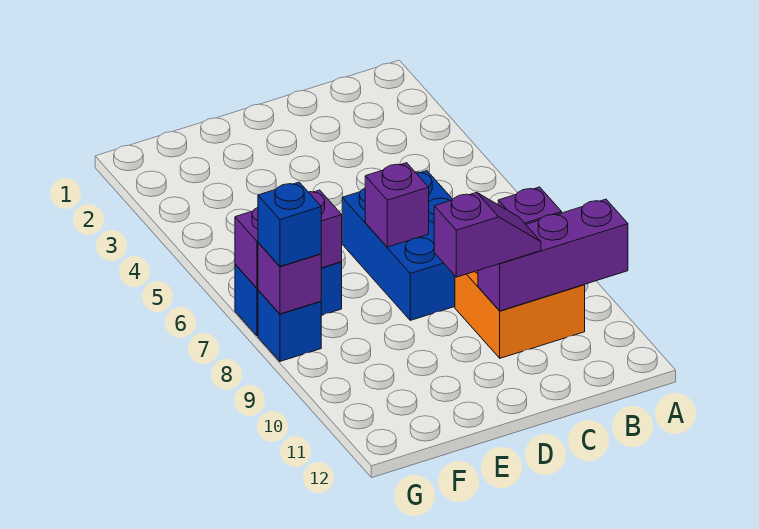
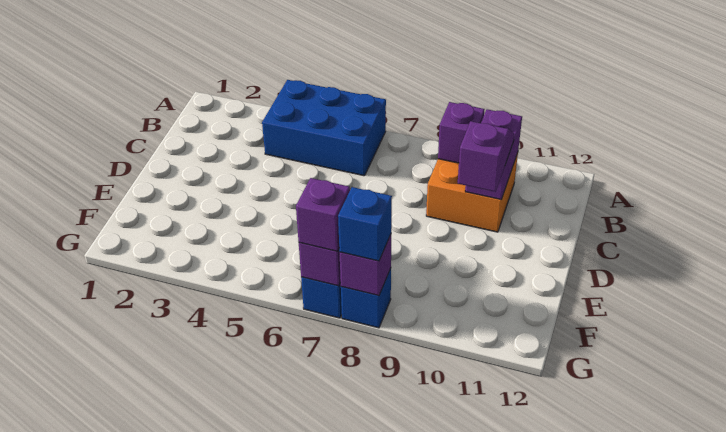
purple brick A10:C10 level 2 -> purple brick B10:C10 level 2
blue brick C6:D8 level 1 -> blue brick A4:B6 level 1
purple brick D7 level 2 -> purple brick G7 level 3

